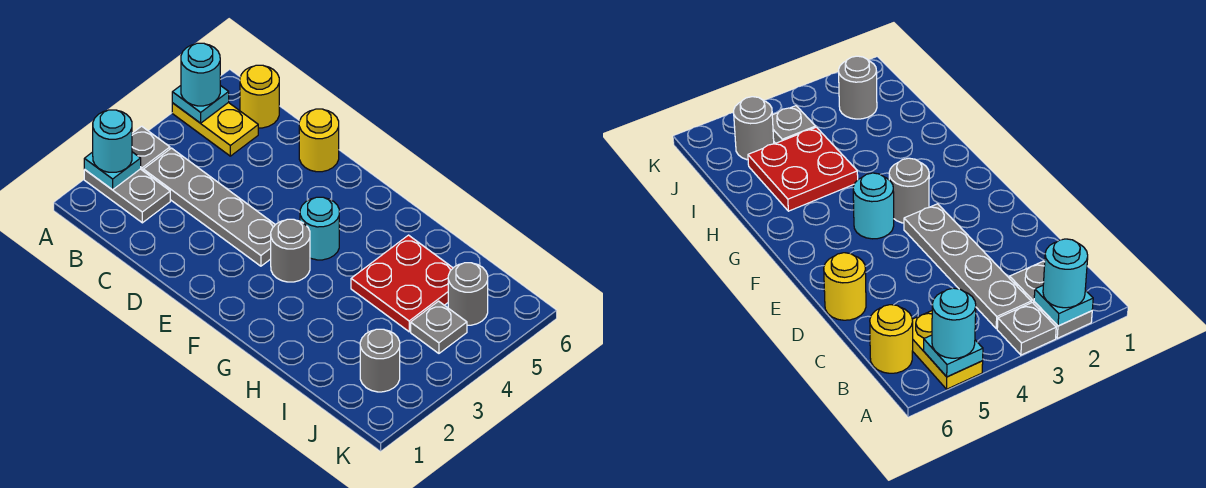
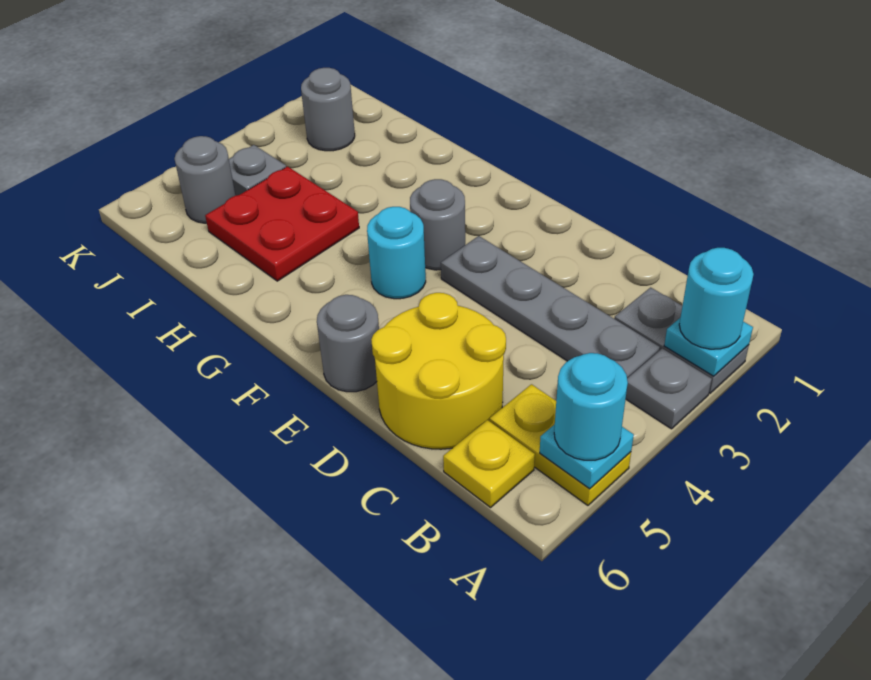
yellow round brick B6 level 1 -> yellow plate B6 level 1
yellow round brick D6 level 1 -> yellow round brick C5:D6 level 1
none -> grey round brick E6 level 1

